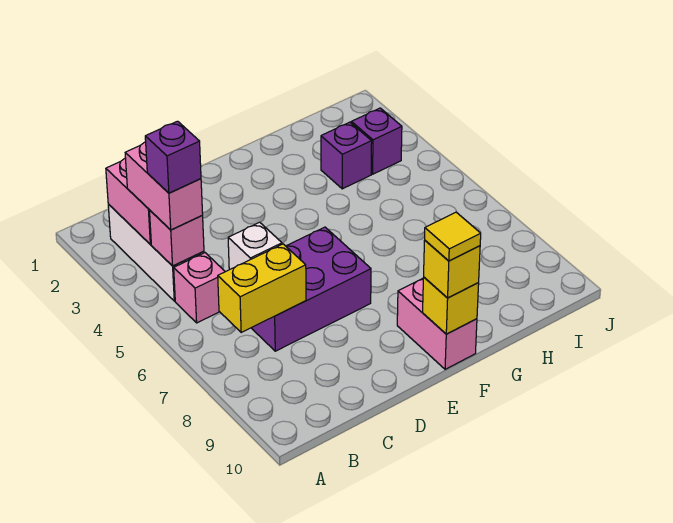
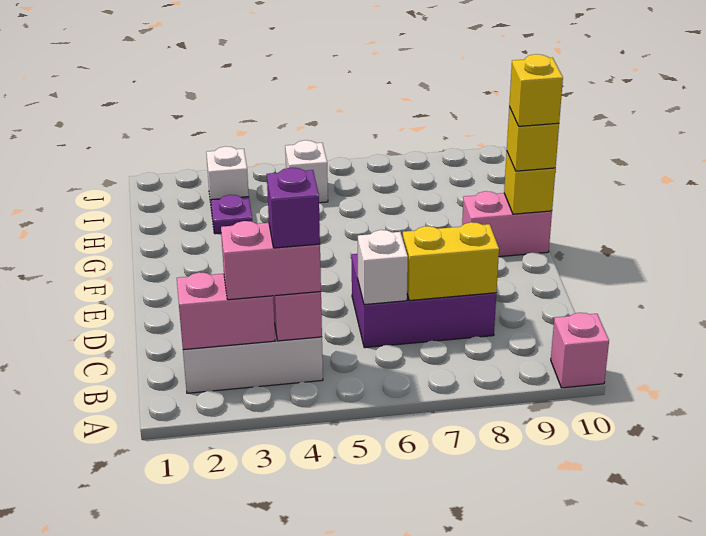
pink brick B5 level 1 -> pink brick A10 level 1
yellow brick B7:C7 level 2 -> yellow brick C7:C8 level 2
purple brick C6:E7 level 1 -> purple brick C6:D8 level 1
yellow tile F10 level 4 -> yellow brick F10 level 4
purple brick H3 level 1 -> purple plate H3 level 1
purple brick I3 level 1 -> white brick I3 level 1
none -> white brick I5 level 1

